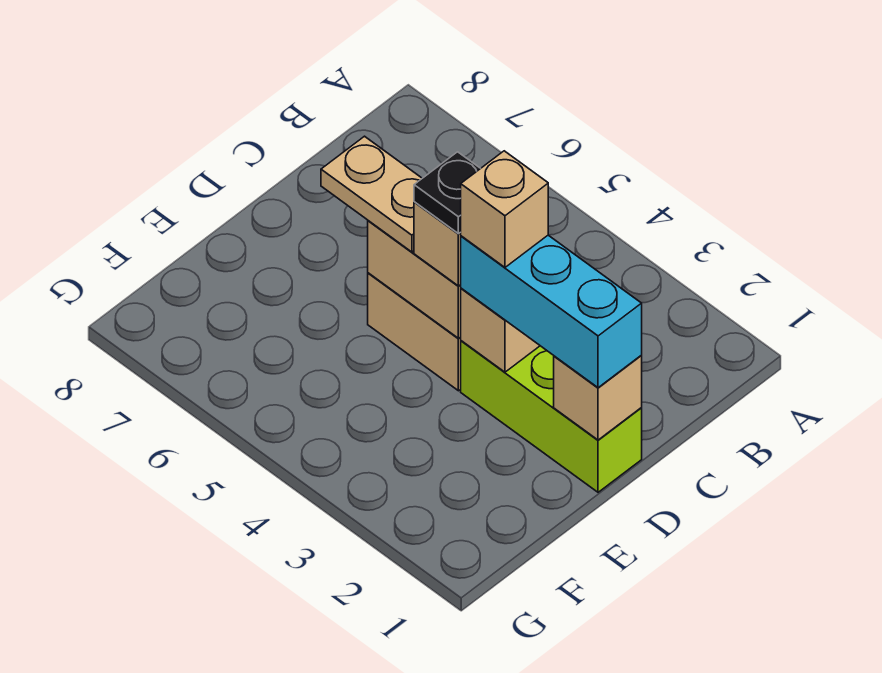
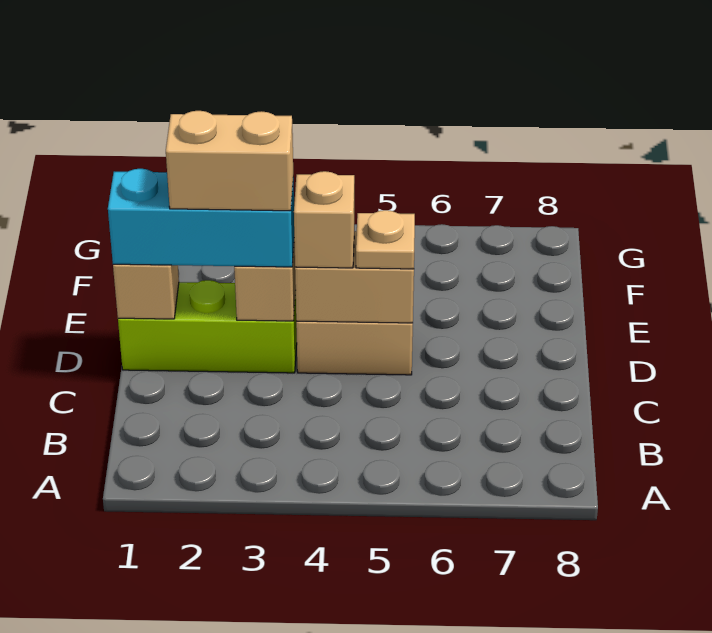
tan brick D3 level 4 -> tan brick D2:D3 level 4
black plate D4 level 4 -> none
tan plate D5:D6 level 3 -> tan plate D5 level 3

